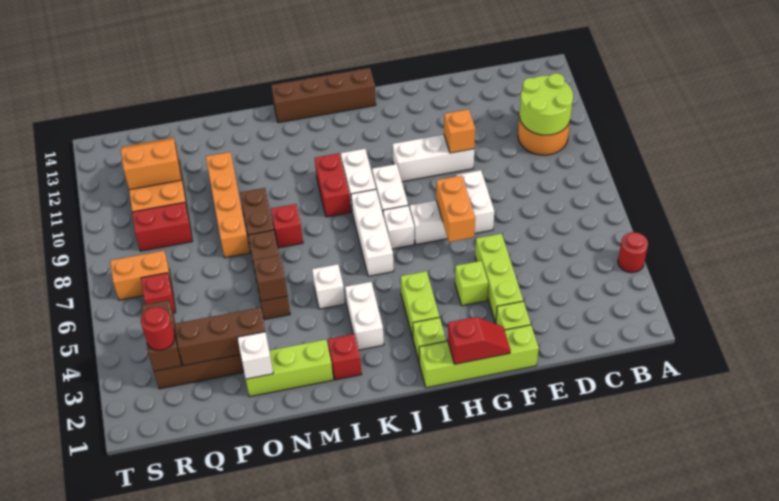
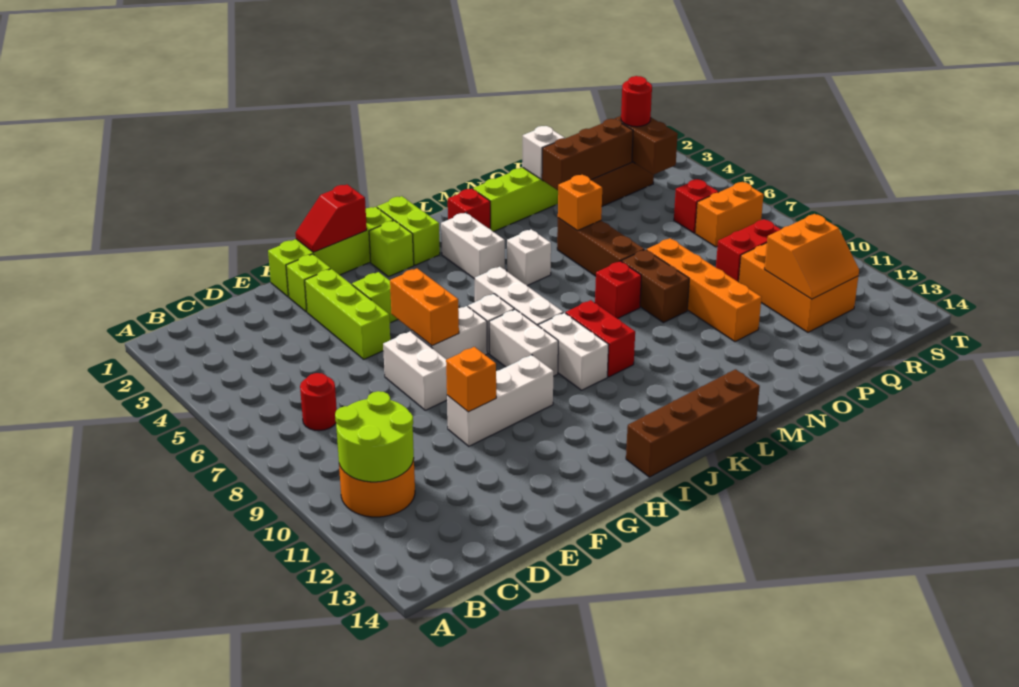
red round brick A4 level 1 -> red round brick C7 level 1
lime brick I3:I4 level 1 -> lime brick J1:J2 level 1
brown brick N5 level 2 -> orange brick N5 level 2

